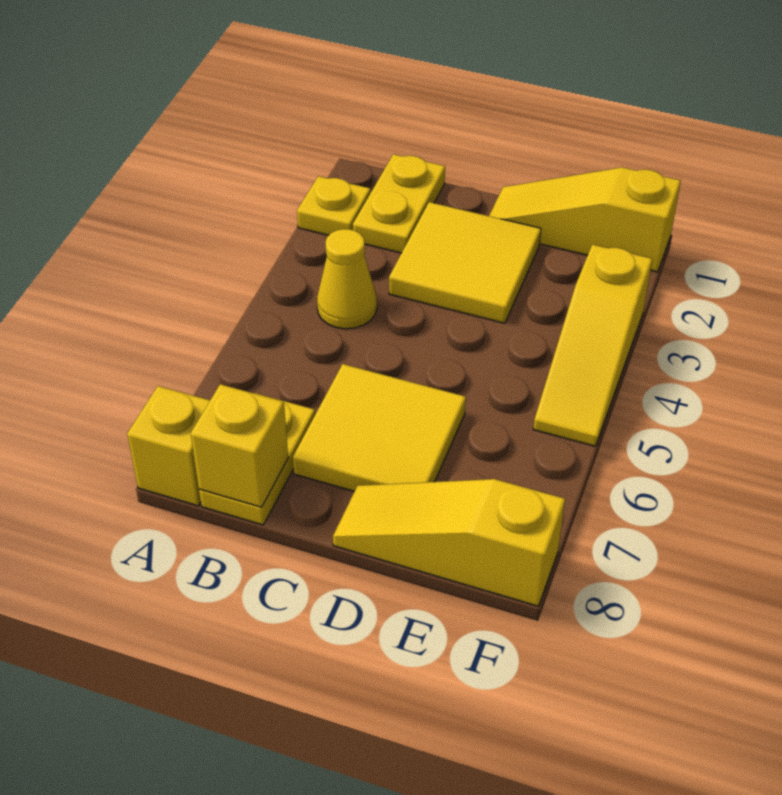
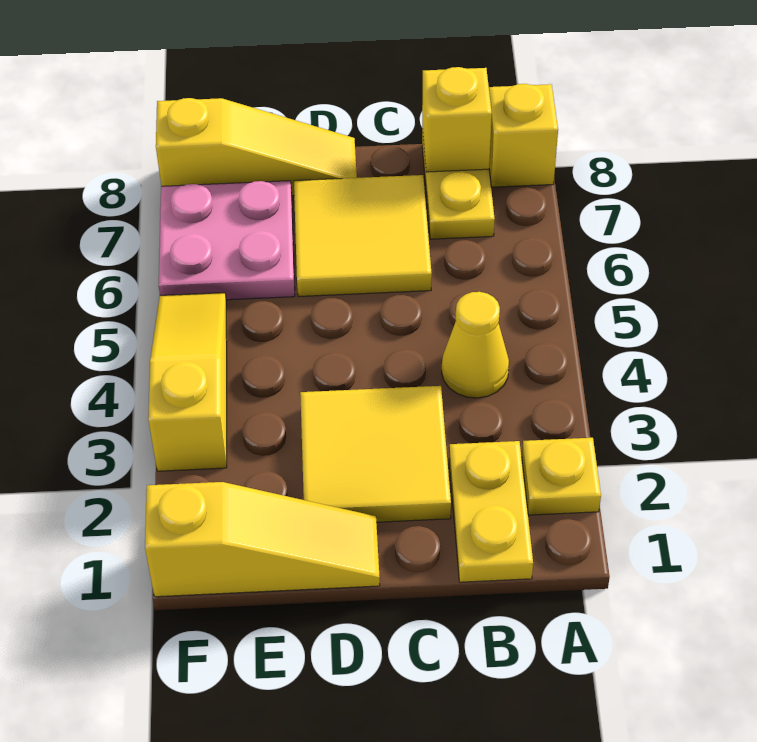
none -> pink plate E6:F7 level 1

